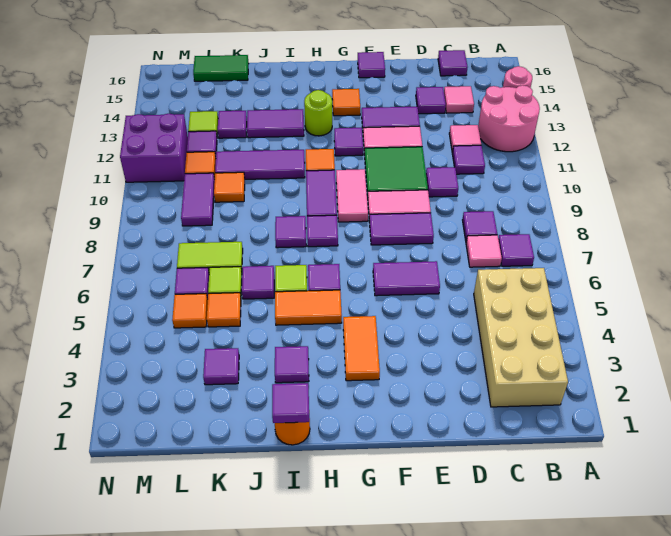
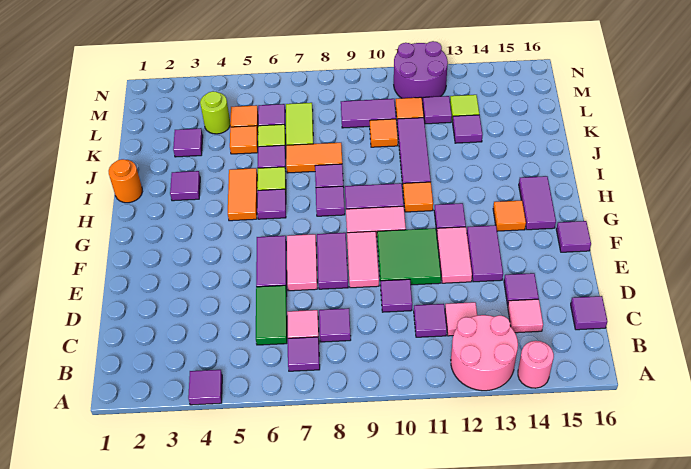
tan brick B2:C5 level 1 -> none
none -> pink tile E7:F7 level 1
orange tile G3:G4 level 1 -> orange tile J7:J8 level 1
lime round brick H13 level 1 -> lime round brick L4 level 1
purple tile I1 level 2 -> purple tile A4 level 1
purple tile I13:J13 level 1 -> purple tile G15:H15 level 1
green tile K16:L16 level 1 -> green tile C6:D6 level 1
purple brick M11:N12 level 1 -> purple round brick M11:N12 level 1

